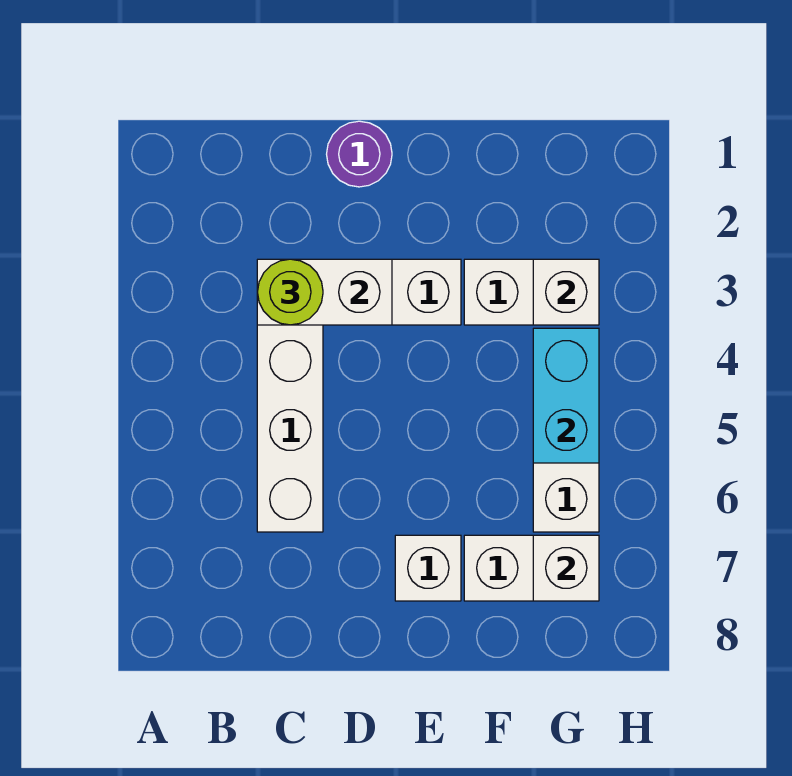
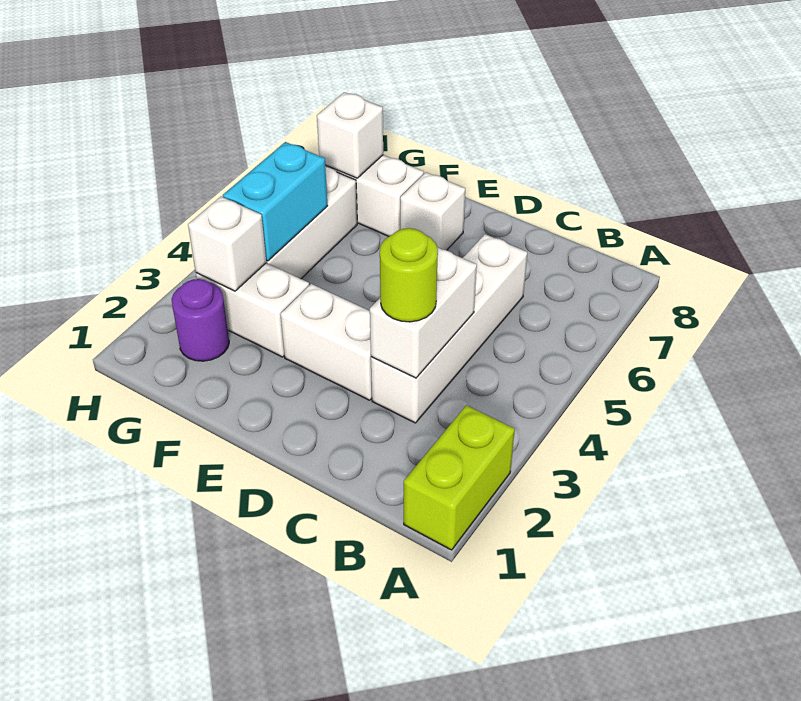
none -> lime brick A1:A2 level 1
white brick C3:D3 level 2 -> white brick C3:C4 level 2
purple round brick D1 level 1 -> purple round brick G2 level 1

